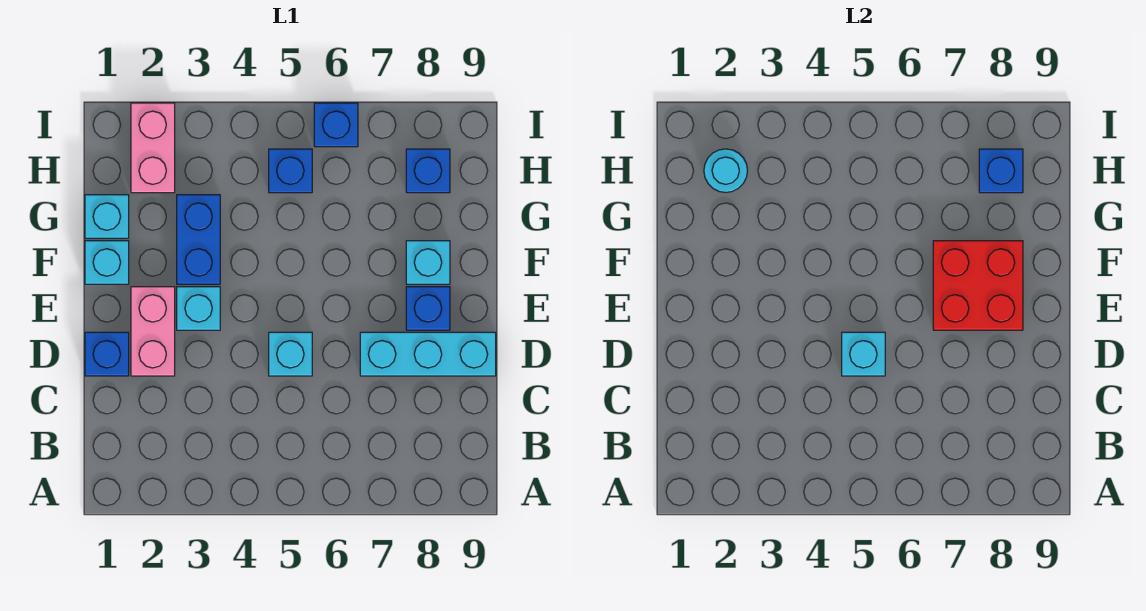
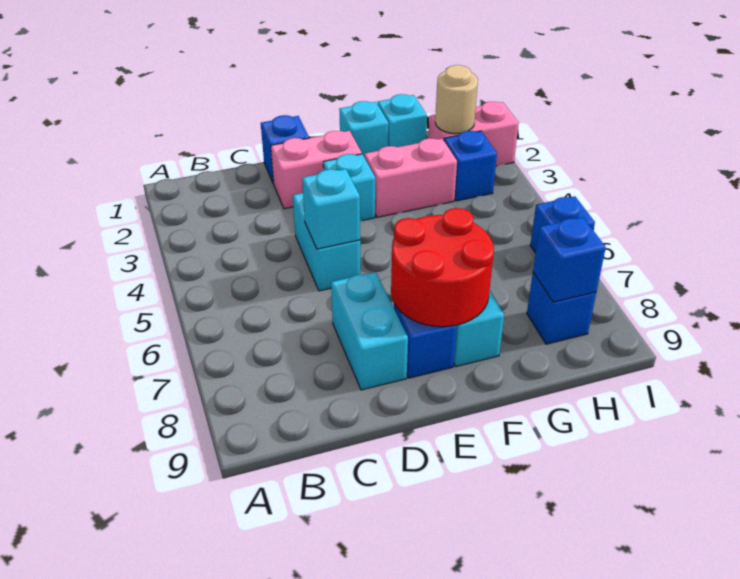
cyan brick D5 level 1 -> cyan brick D4:D5 level 1
cyan brick D7:D9 level 1 -> cyan brick D7:D8 level 1
red brick E7:F8 level 2 -> red round brick E7:F8 level 2
blue brick F3:G3 level 1 -> pink brick F3:G3 level 1
cyan round brick H2 level 2 -> tan round brick H2 level 2
blue brick H5 level 1 -> blue brick H3 level 1

